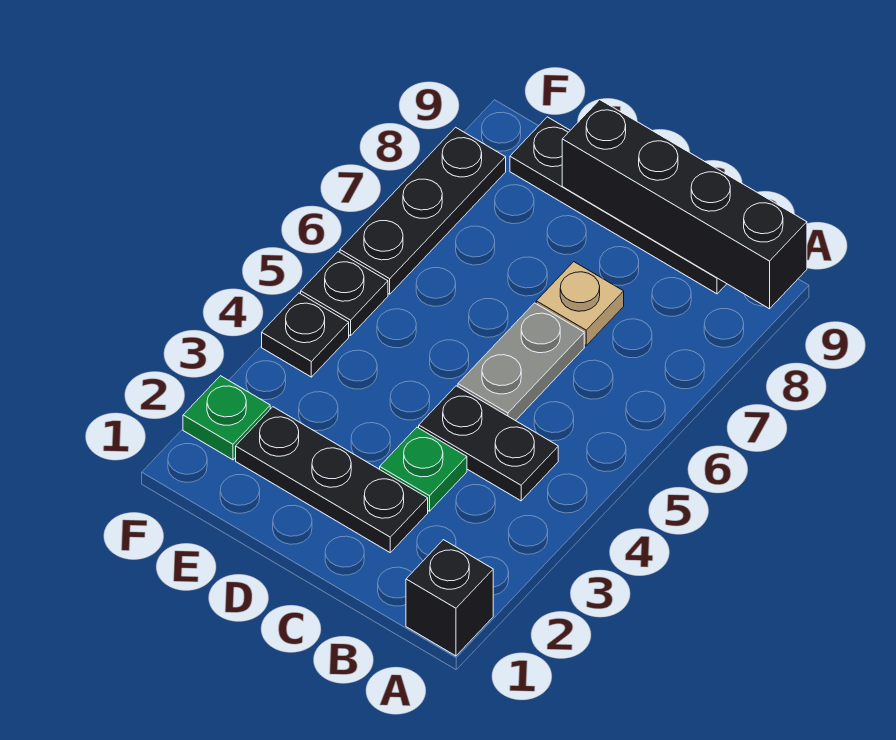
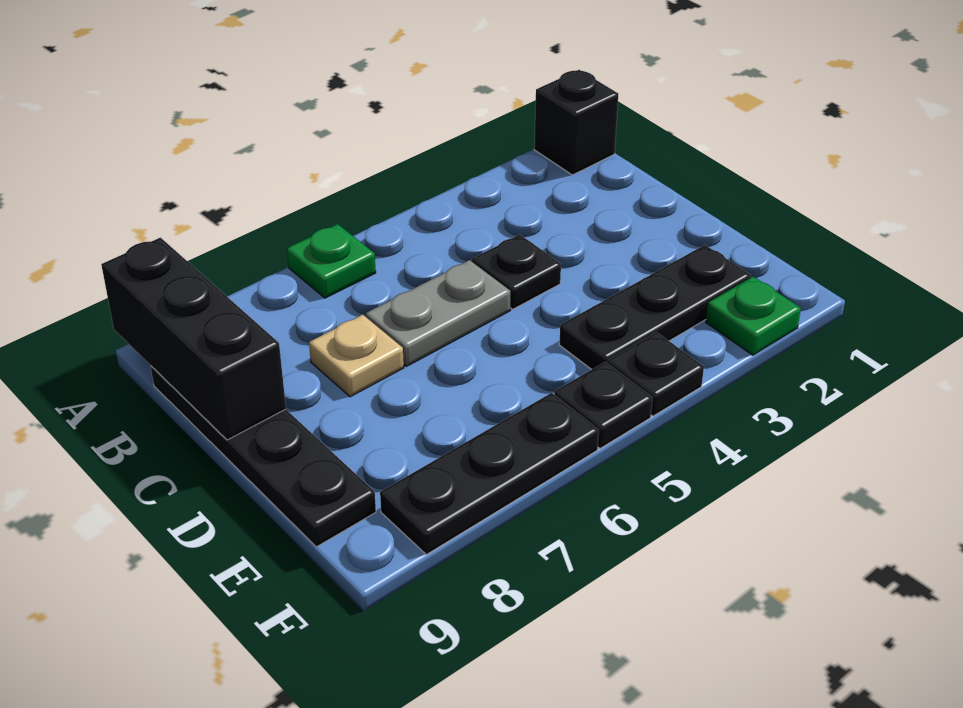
black brick A9:D9 level 2 -> black brick A9:C9 level 2
black plate B4:C4 level 1 -> black plate C4 level 1
black plate C2:E2 level 1 -> black plate E2:E4 level 1
green plate C3 level 1 -> green plate A6 level 1

